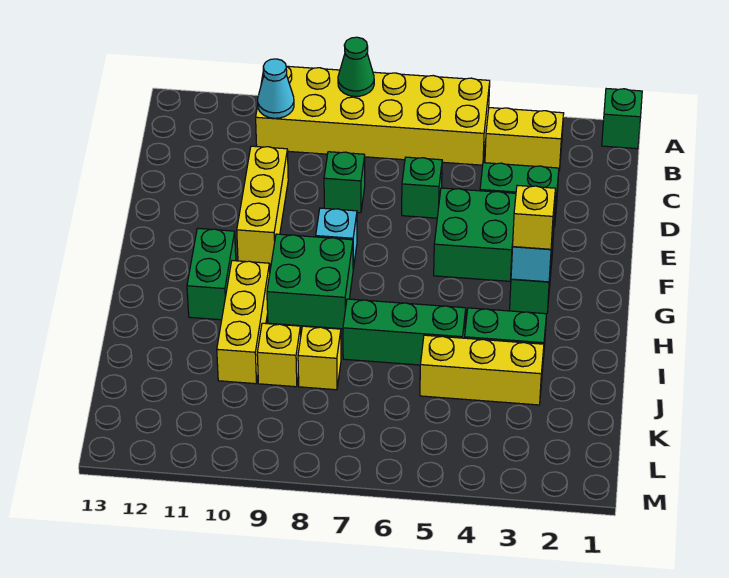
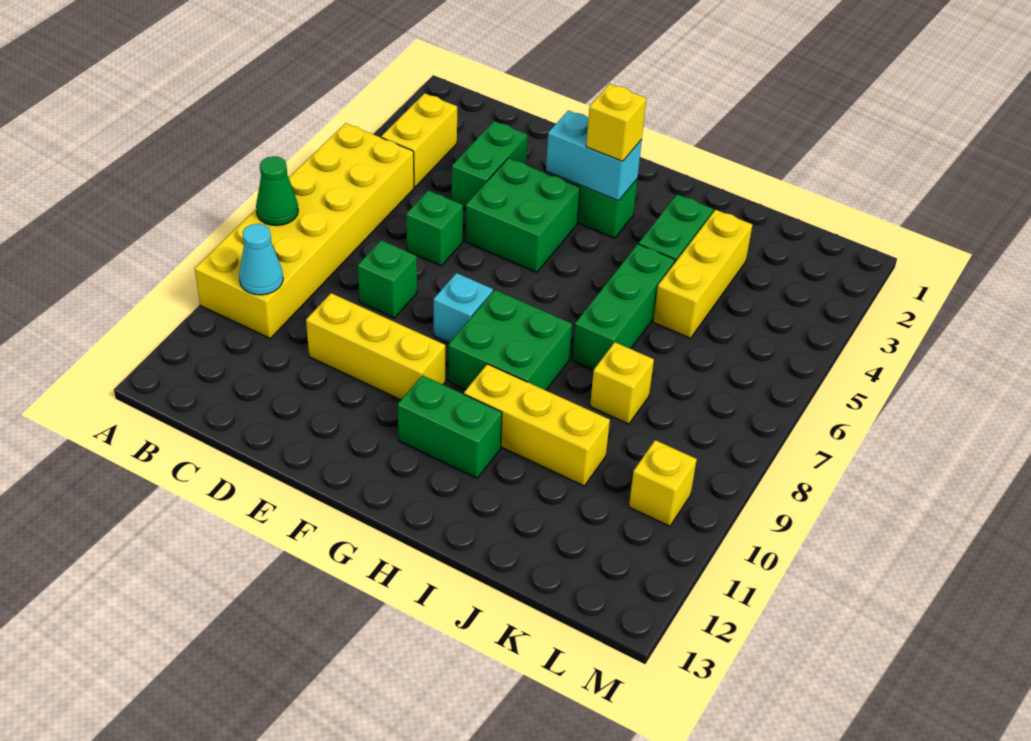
green brick A1 level 1 -> none
yellow brick J9 level 1 -> yellow brick L10 level 1

